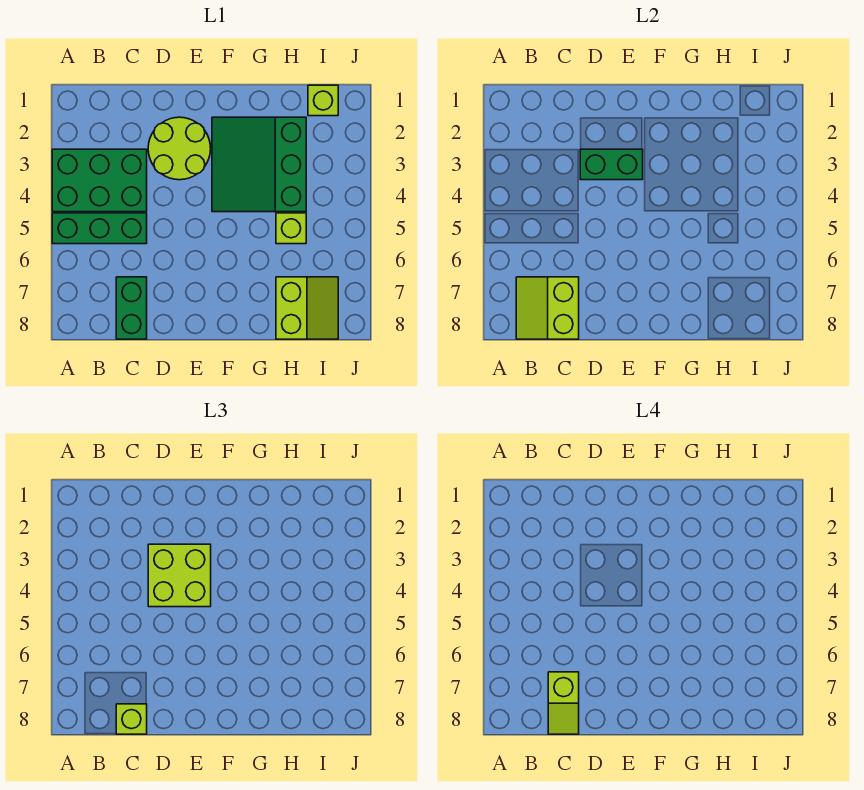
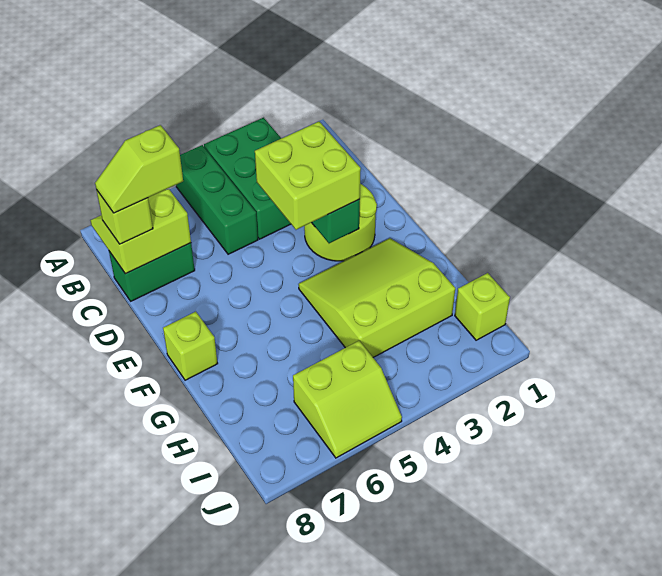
green slope F2:H4 level 1 top H -> lime slope F2:H4 level 1 top H
lime brick H5 level 1 -> lime brick F8 level 1
lime slope H7:I8 level 1 top H -> lime slope I5:J6 level 1 top I

